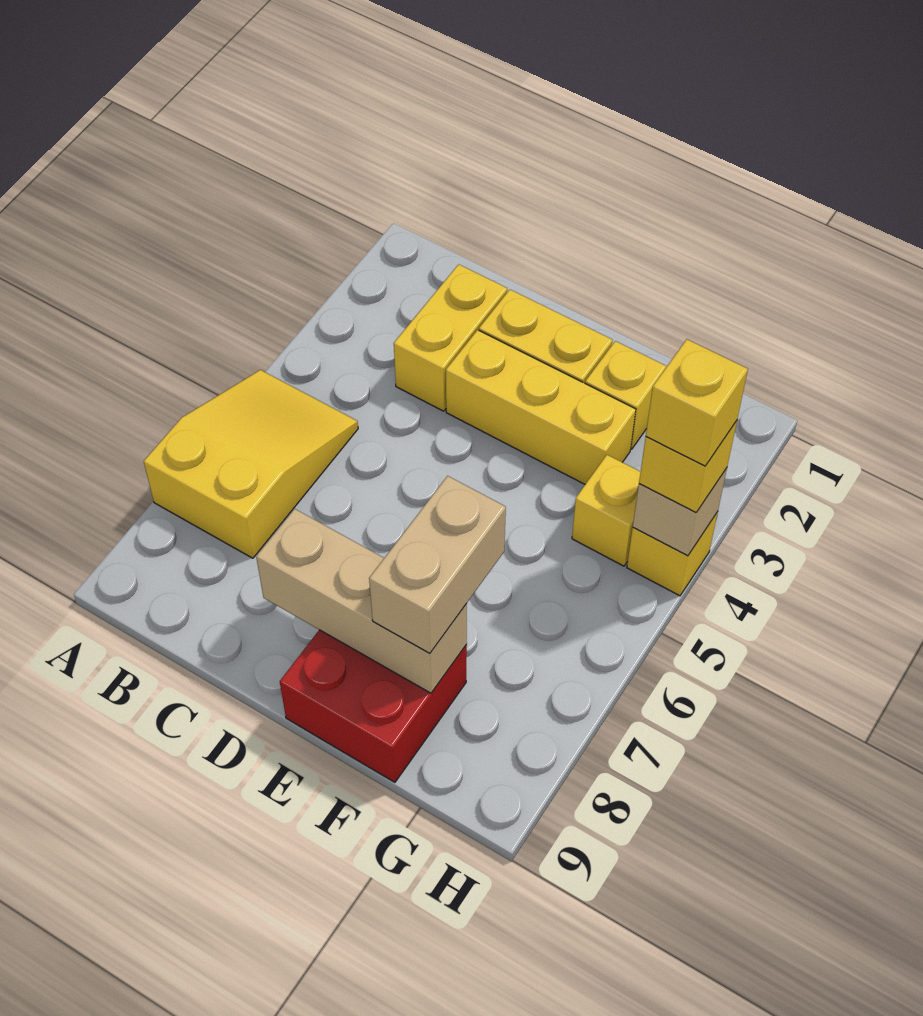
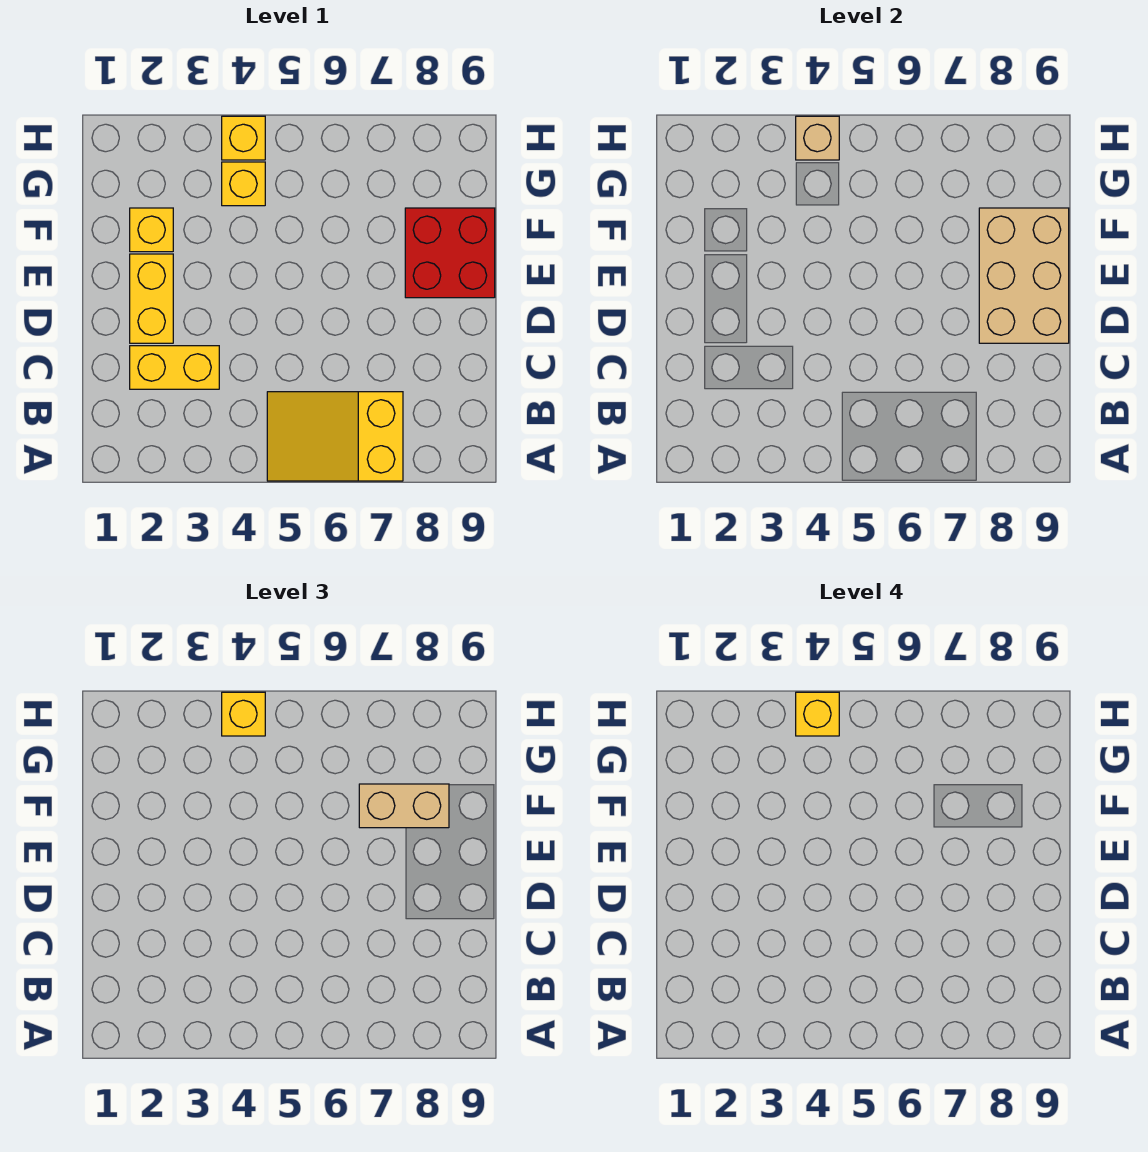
yellow brick D3:F3 level 1 -> none
tan brick D8:F8 level 2 -> tan brick D8:F9 level 2

